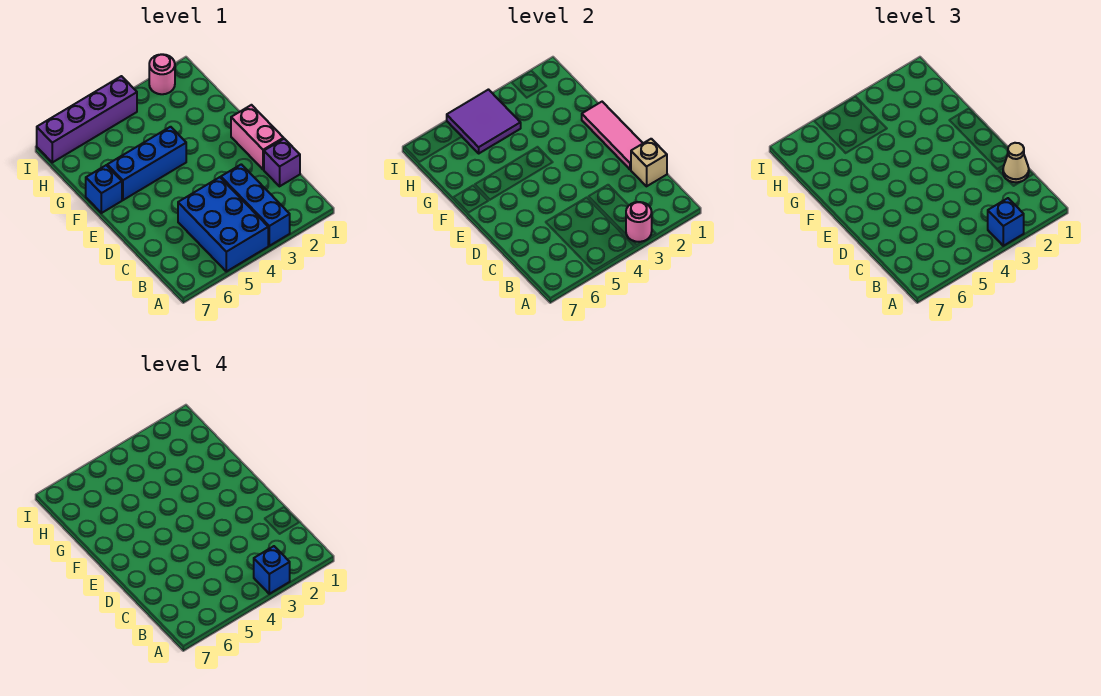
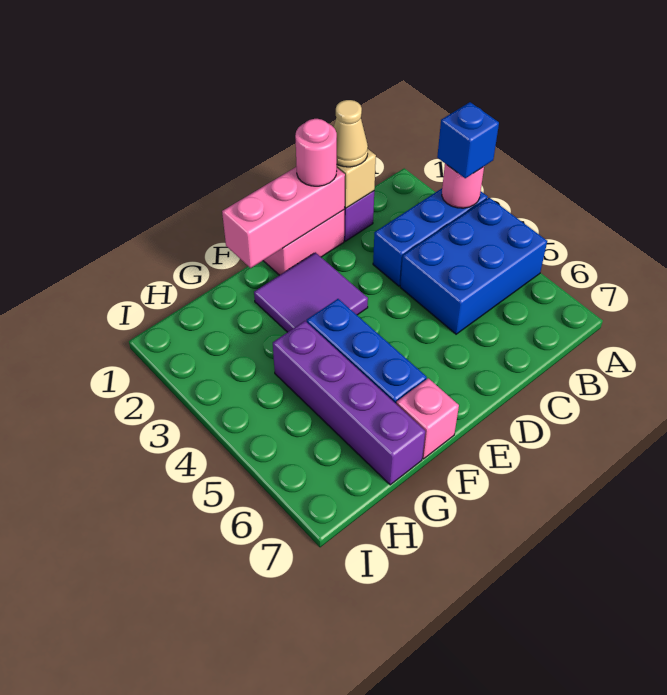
blue brick A3 level 4 -> none
pink tile D1:F1 level 2 -> pink brick D1:F1 level 2
blue brick F7 level 1 -> pink brick F7 level 1
purple tile H4:I5 level 2 -> purple tile E2:F3 level 1
pink round brick I2 level 1 -> pink round brick D1 level 3
purple brick I4:I7 level 1 -> purple brick G4:G7 level 1

